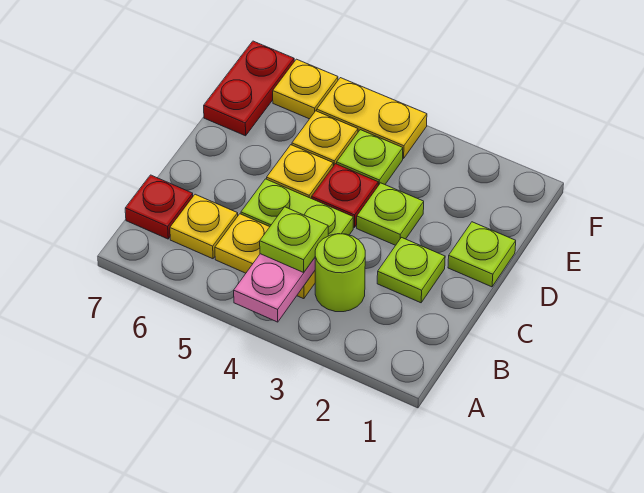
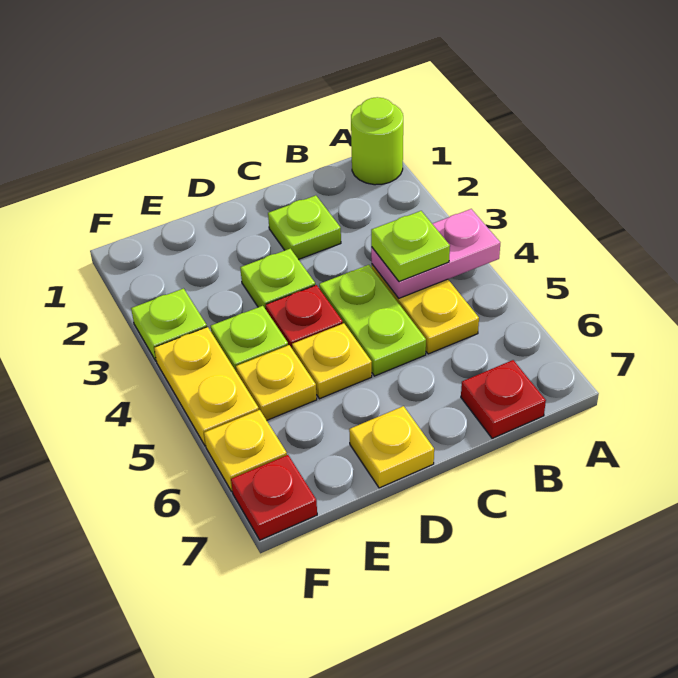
lime round brick B3 level 1 -> lime round brick A1 level 1
yellow plate B6 level 1 -> yellow plate D7 level 1
lime plate D1 level 1 -> lime plate F3 level 1
red plate E7:F7 level 1 -> red plate F7 level 1

